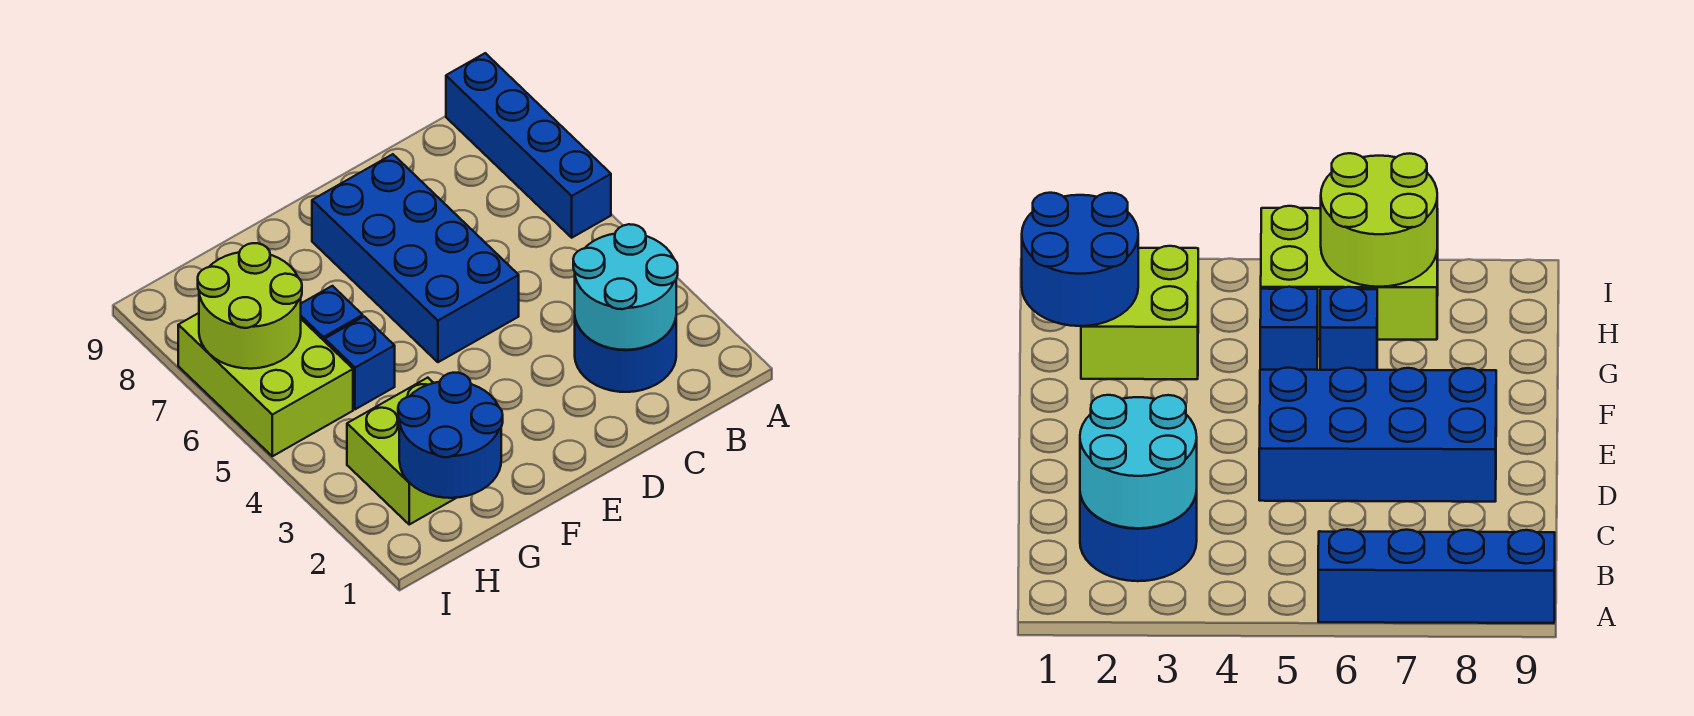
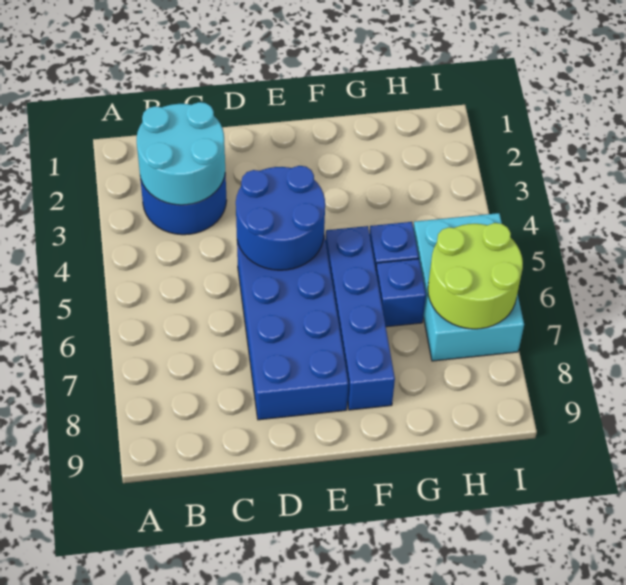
blue brick A6:A9 level 1 -> blue brick F5:F8 level 1
blue round brick G1:H2 level 2 -> blue round brick D4:E5 level 2
lime brick G2:H3 level 1 -> none
lime brick H5:I7 level 1 -> cyan brick H5:I7 level 1

